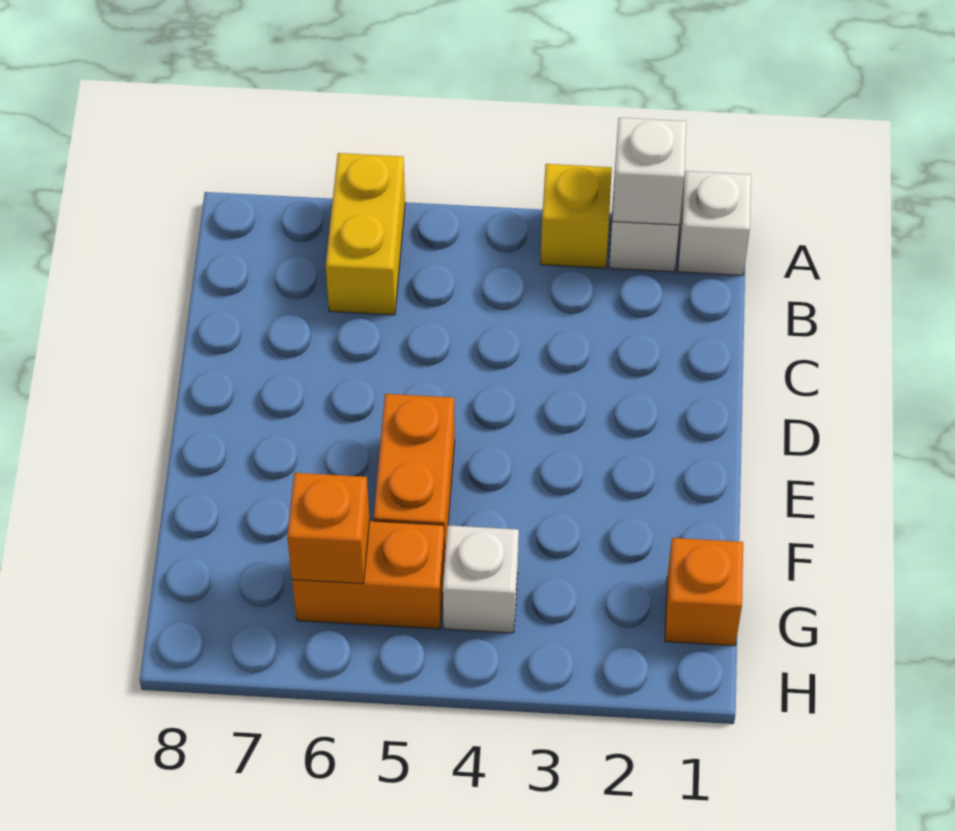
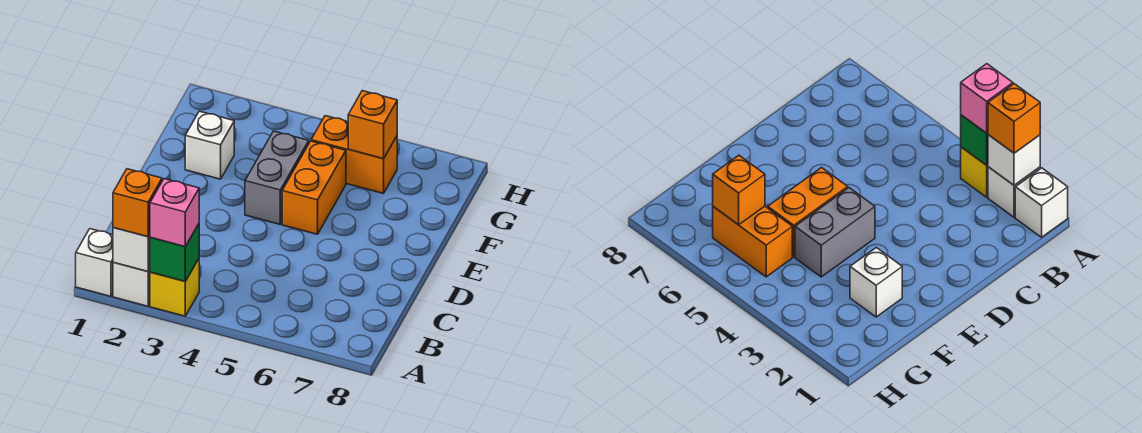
none -> green brick A3 level 2
none -> pink brick A3 level 3
yellow brick A6:B6 level 1 -> none
none -> grey brick E4:F4 level 1
orange brick G1 level 1 -> orange brick A2 level 3
white brick G4 level 1 -> white brick F2 level 1

